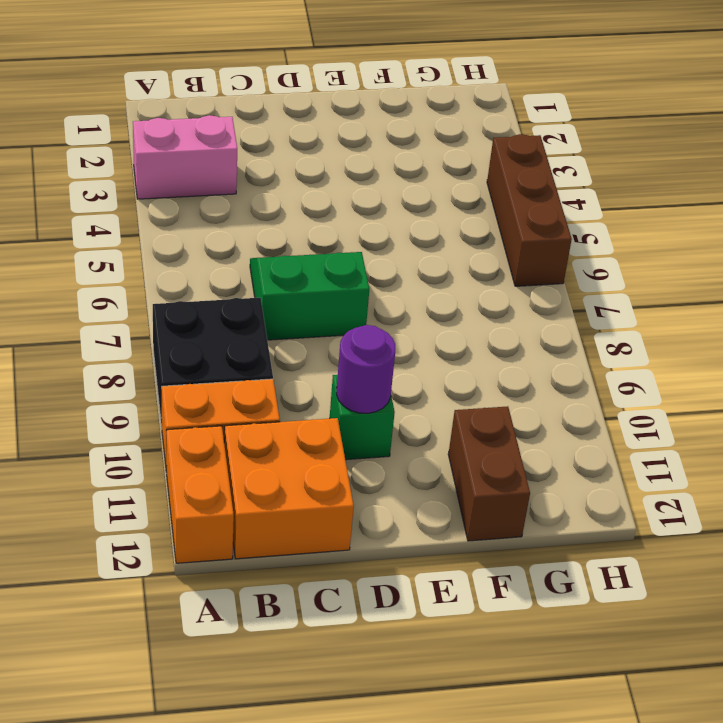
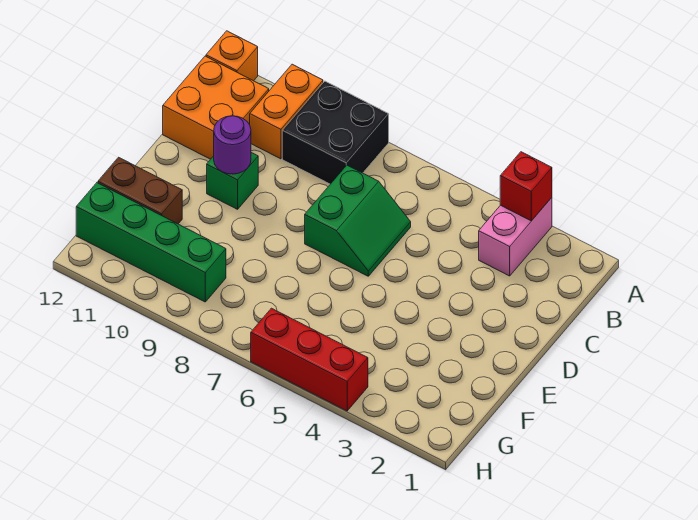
none -> red brick A3 level 2
orange brick A11:A12 level 1 -> orange brick A12 level 1
none -> green brick G9:G12 level 1
brown brick H4:H6 level 1 -> red brick H4:H6 level 1

